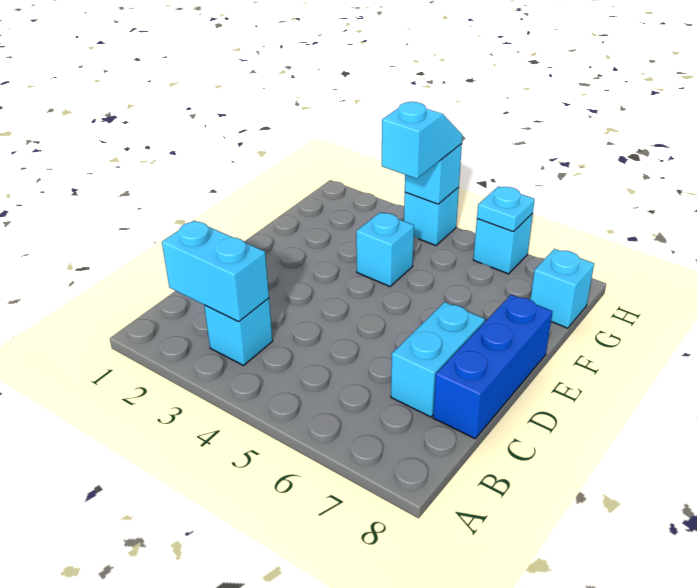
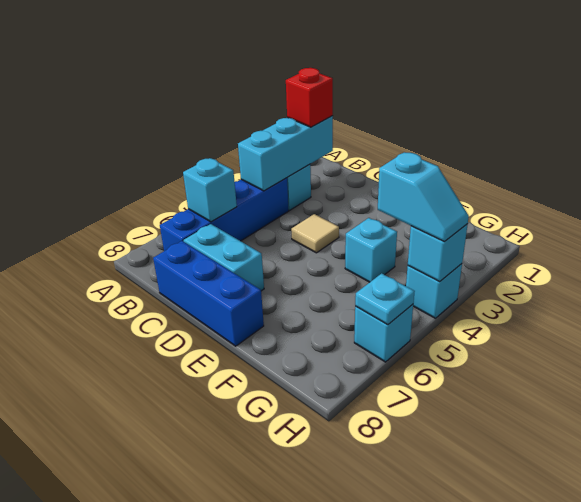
cyan brick B2:B3 level 2 -> cyan brick B2:B4 level 2
none -> red brick B2 level 3
none -> blue brick B4:B7 level 1
none -> tan tile D4 level 1
cyan brick G8 level 1 -> cyan brick B6 level 2

